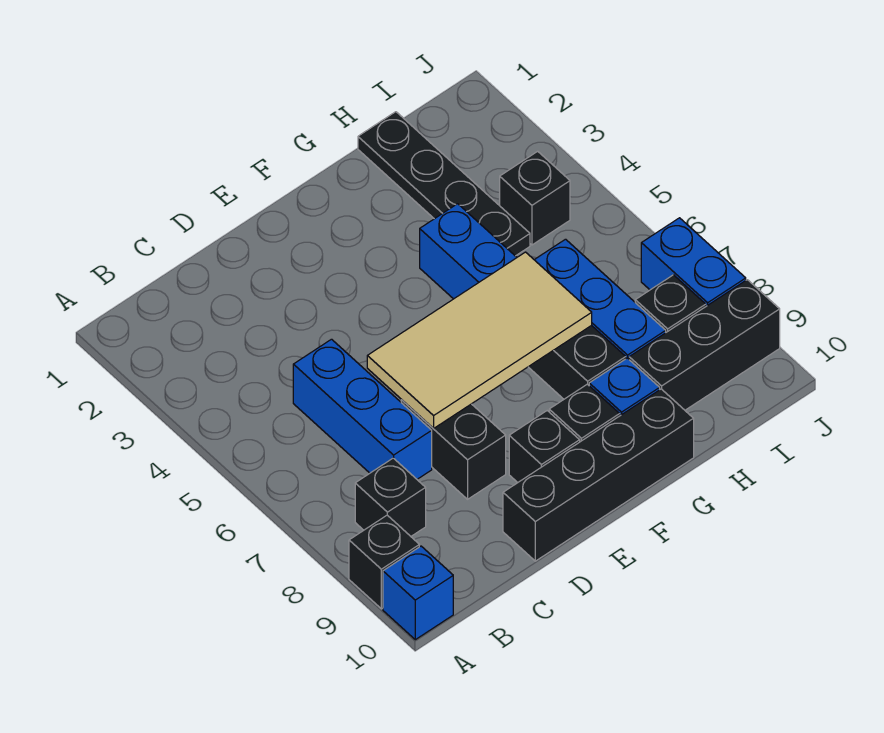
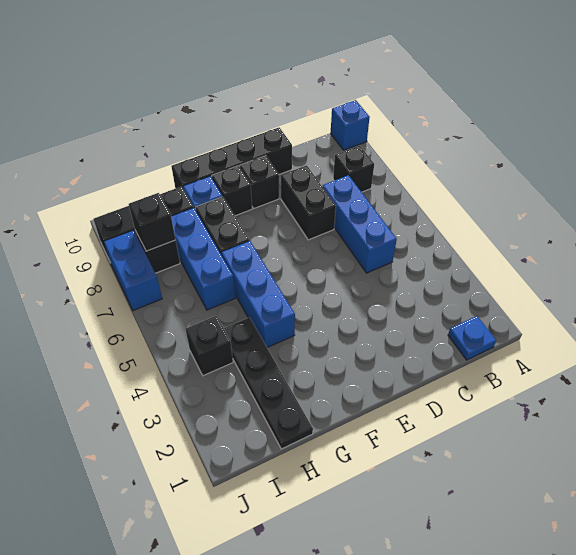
black brick A9 level 1 -> black brick I8 level 2
none -> blue plate B1 level 1
tan tile D6:G7 level 2 -> none

